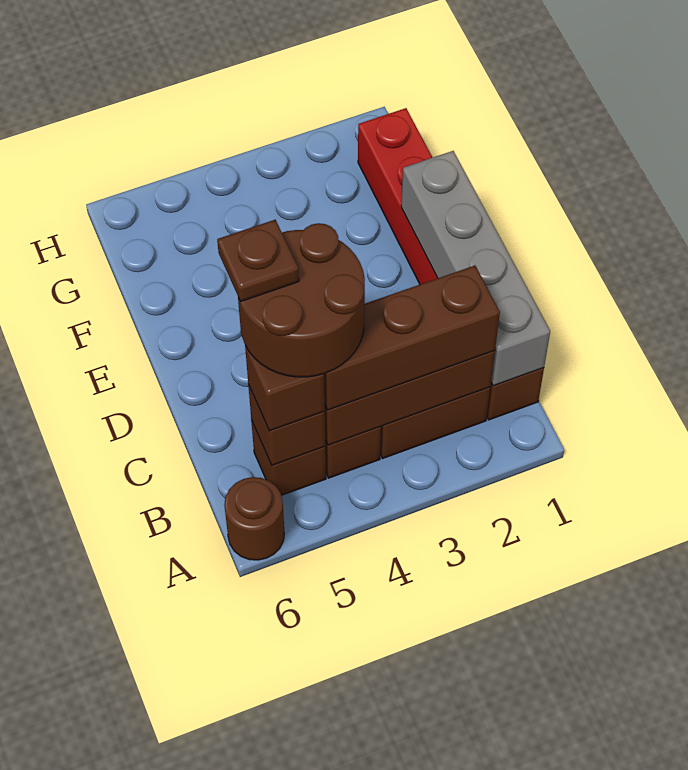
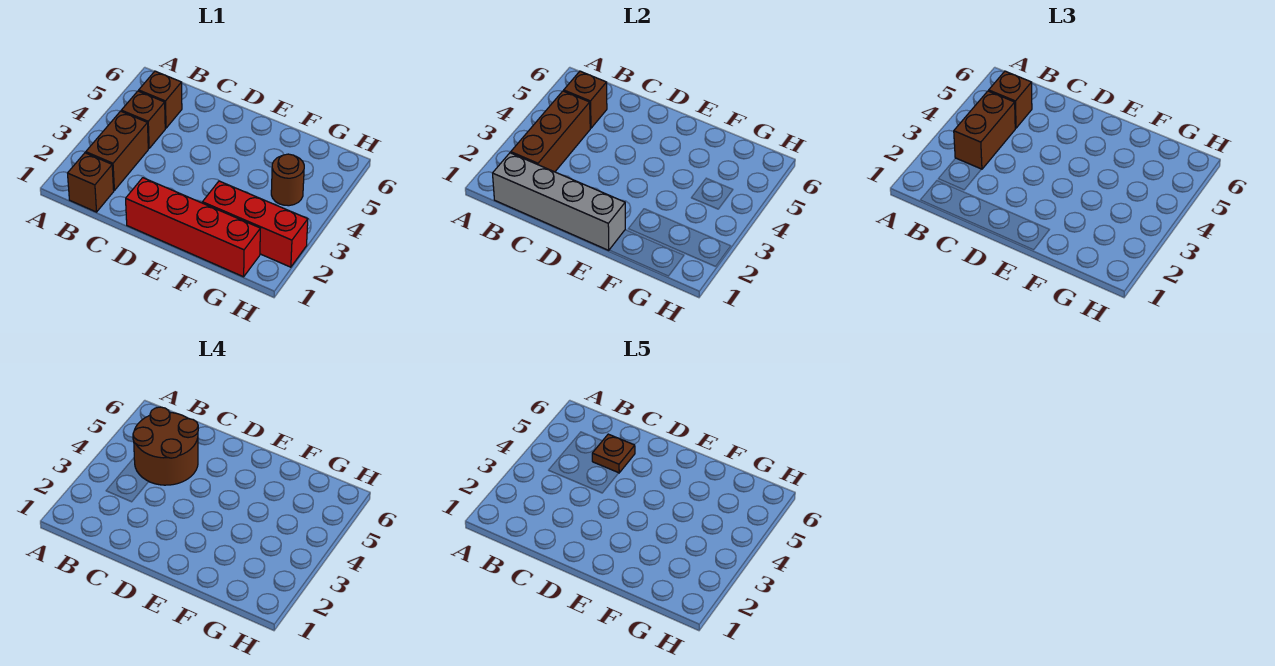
brown round brick A6 level 1 -> brown round brick G4 level 1
brown brick B2:B4 level 3 -> brown brick B3:B4 level 3
none -> red brick F2:H2 level 1

